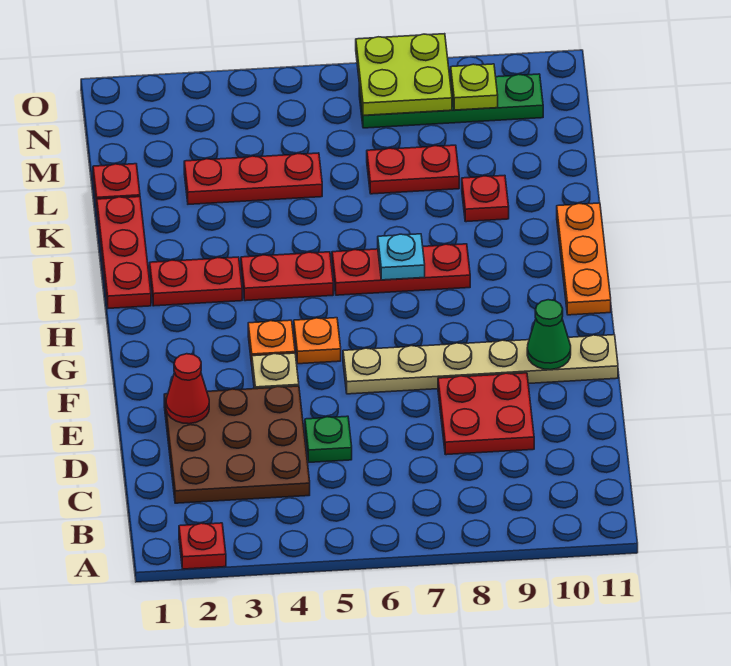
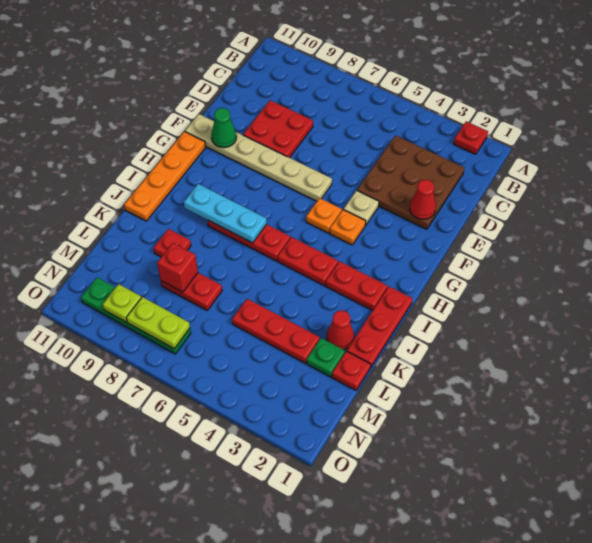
green plate D5 level 1 -> green plate L2 level 1
orange plate H11:J11 level 1 -> orange plate G11:J11 level 1
cyan plate I7 level 2 -> cyan plate I7:I9 level 2
none -> red cone K2 level 1
none -> red brick L8 level 2
lime plate N7:O8 level 2 -> lime plate N7:N8 level 2

